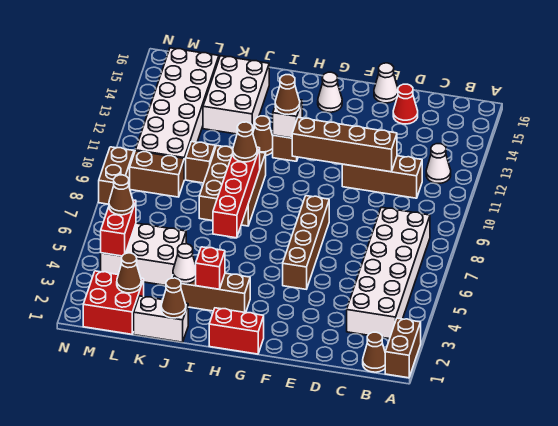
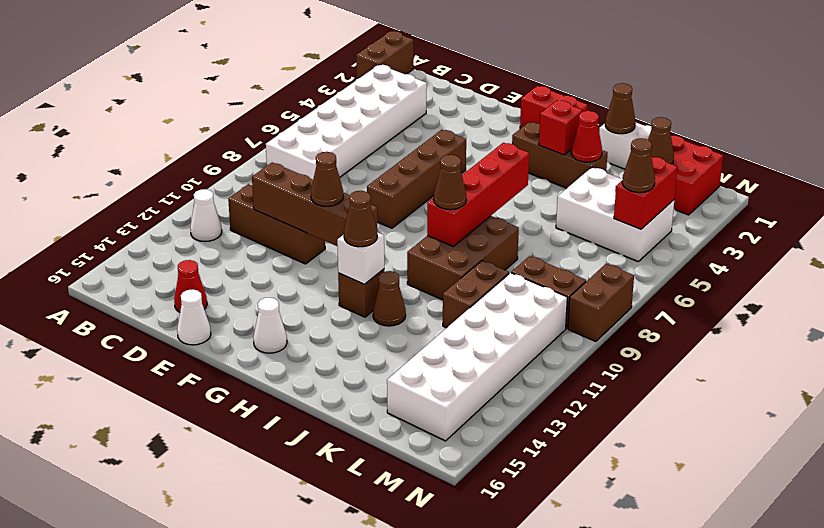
brown cone B1 level 1 -> brown cone F11 level 3
white cone J3 level 2 -> red cone J3 level 2
white brick J13:K15 level 1 -> none
brown brick K10 level 1 -> brown brick K10:K11 level 1

